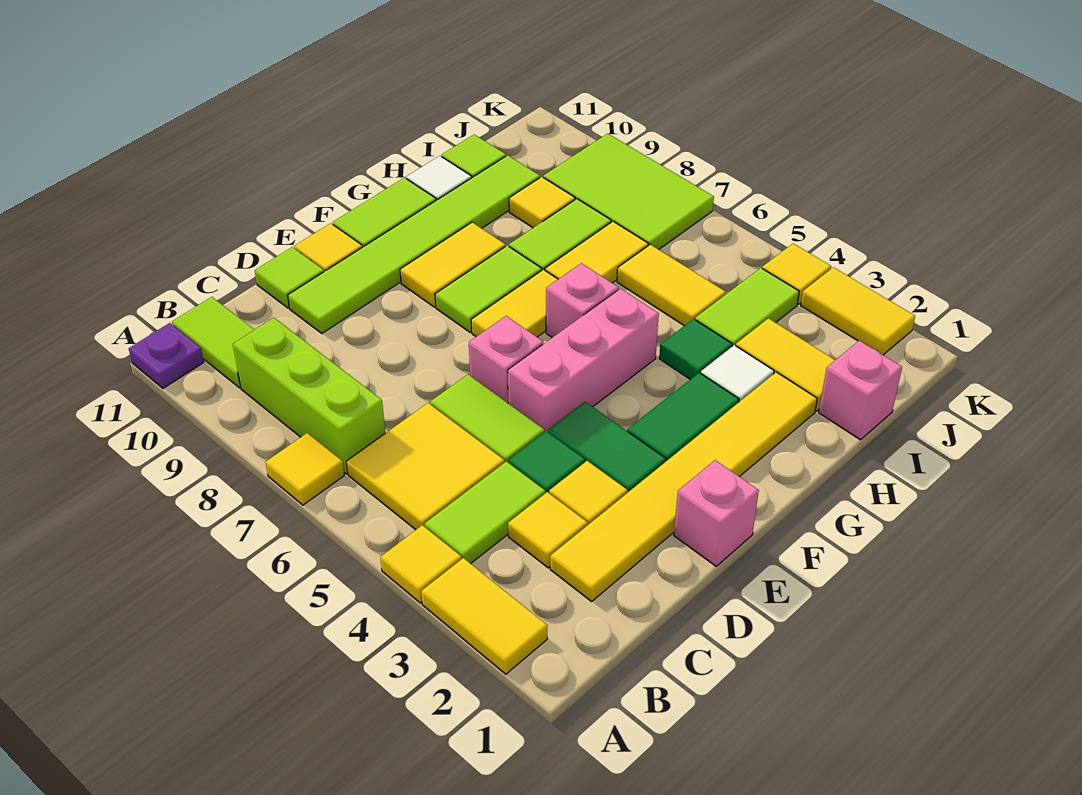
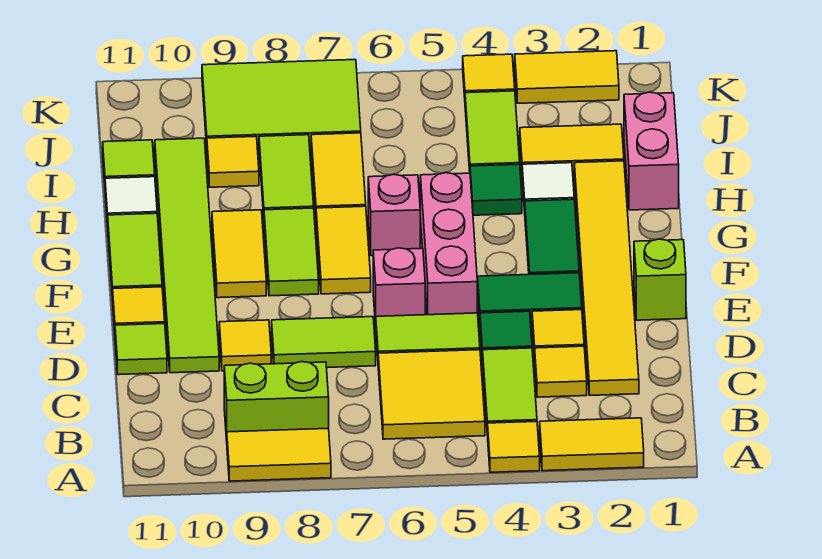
yellow tile A7 level 1 -> yellow tile D9 level 1
purple plate A11 level 1 -> none
lime brick B7:B9 level 1 -> lime brick B8:B9 level 1
lime tile B10:B11 level 1 -> lime tile D7:D8 level 1
pink brick E1 level 1 -> lime brick E1 level 1
pink brick I1 level 1 -> pink brick H1:I1 level 1
yellow tile I5:I6 level 1 -> yellow tile A8:A9 level 1

